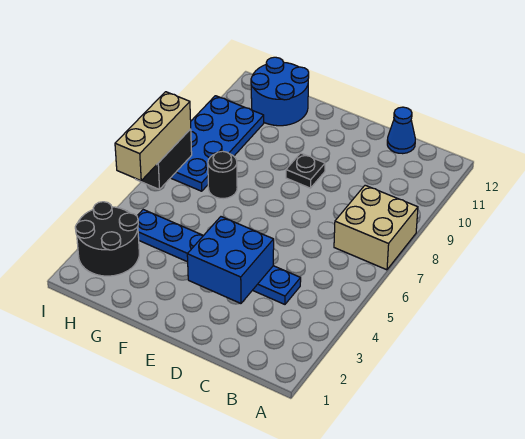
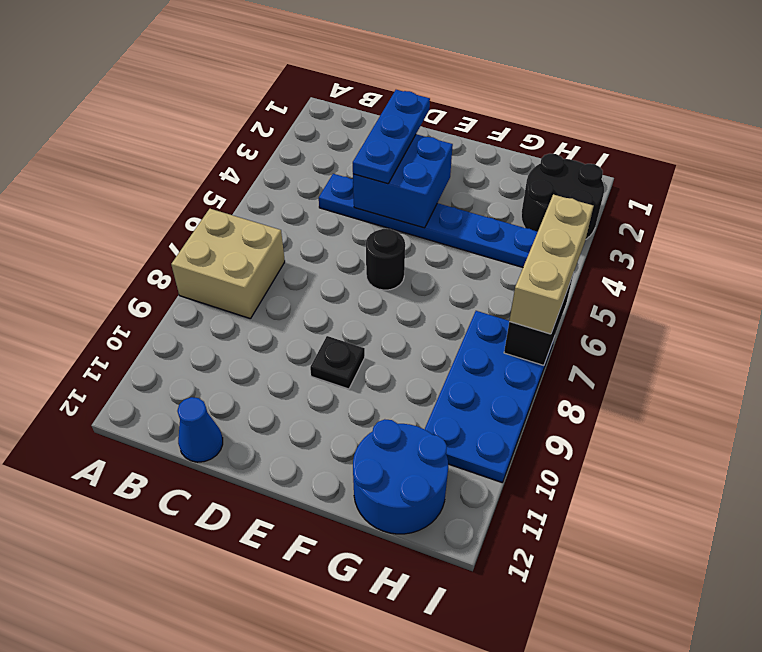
none -> blue plate D2:D4 level 3
black round brick G7 level 1 -> black round brick E6 level 1

